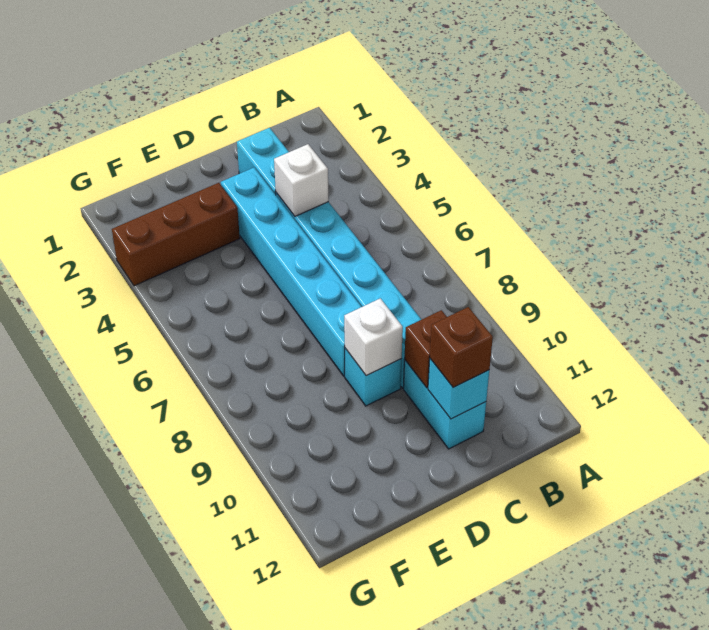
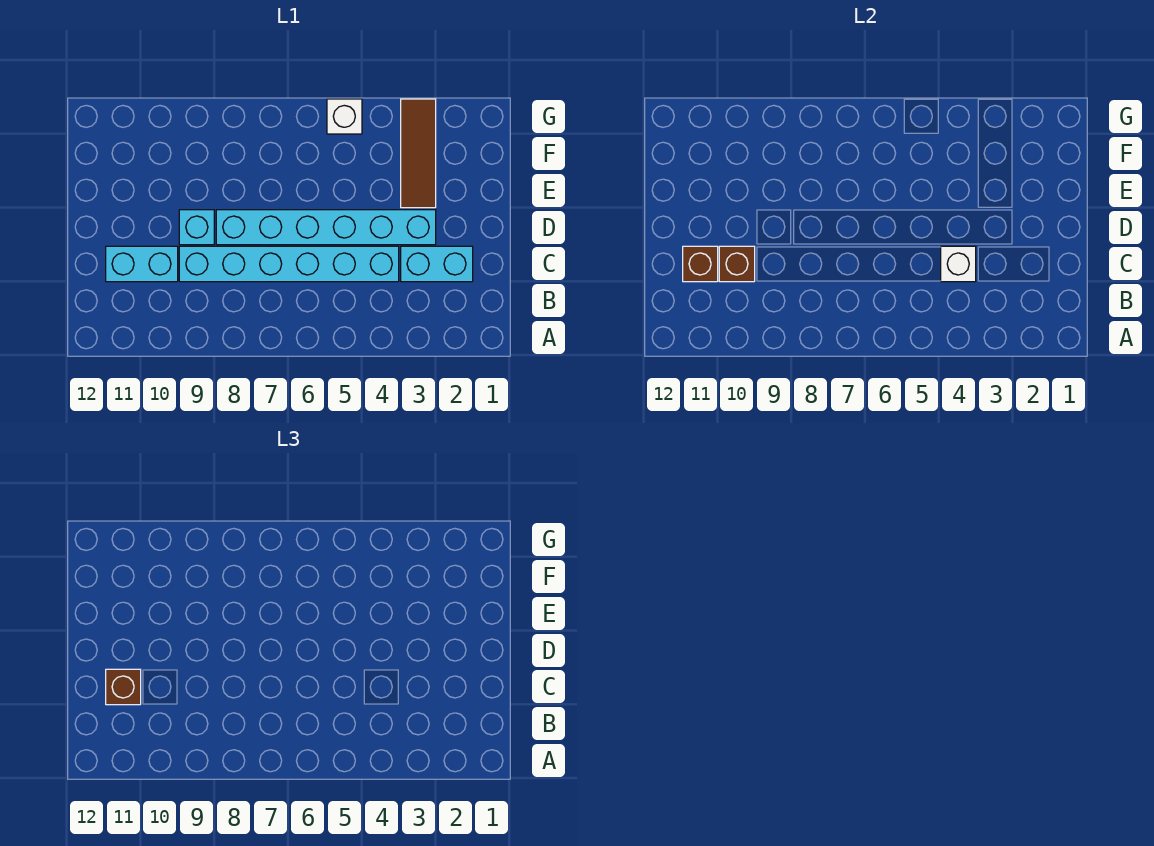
cyan brick C11 level 2 -> brown brick C11 level 2
white brick D9 level 2 -> white brick G5 level 1
brown brick E3:G3 level 1 -> brown tile E3:G3 level 1

